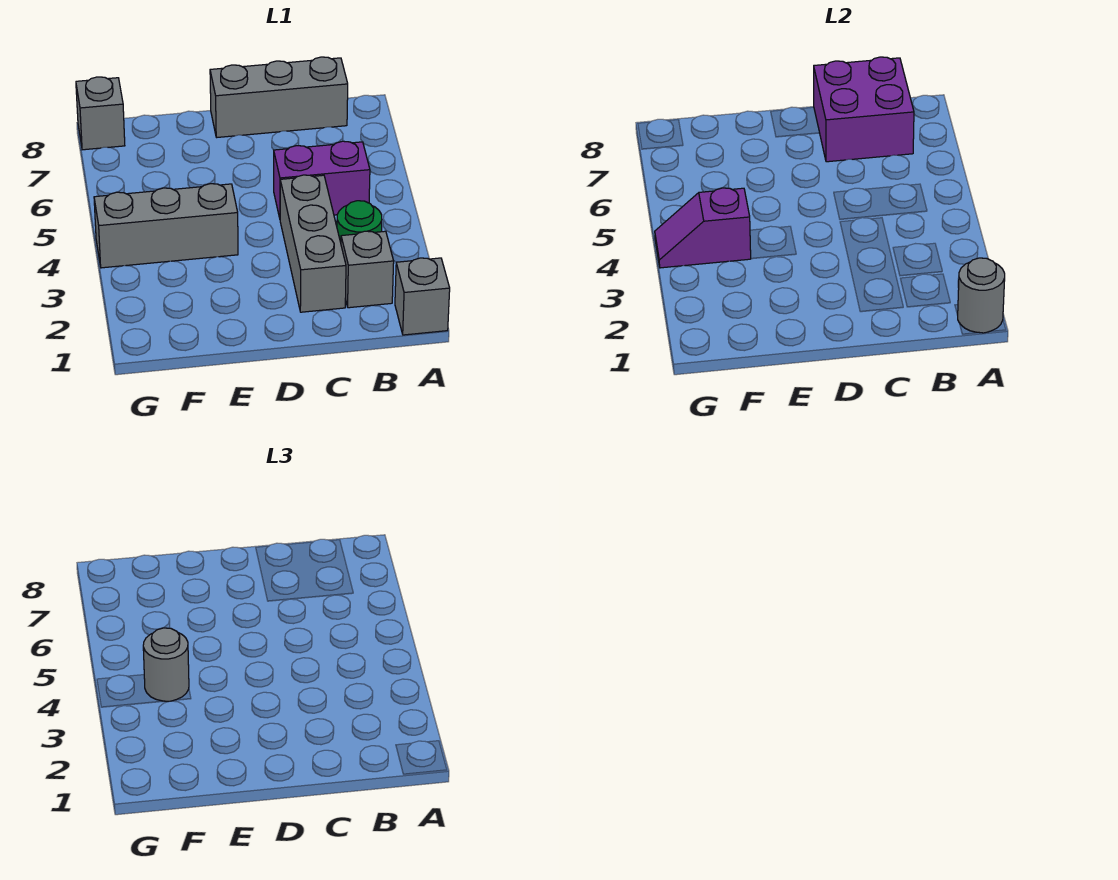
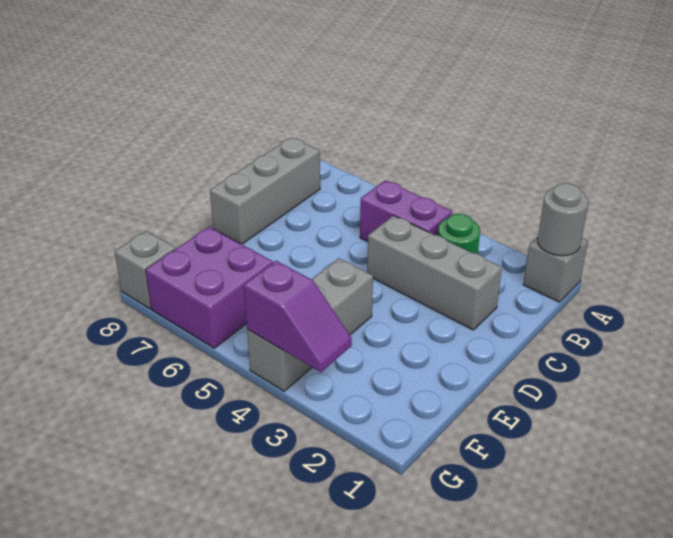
grey brick B2 level 1 -> none
purple brick B5:C5 level 1 -> purple brick B4:B5 level 1
purple brick B7:C8 level 2 -> purple brick F6:G7 level 1
purple slope F4:G4 level 2 top F -> purple slope G3:G4 level 2 top 4
grey round brick F4 level 3 -> none

